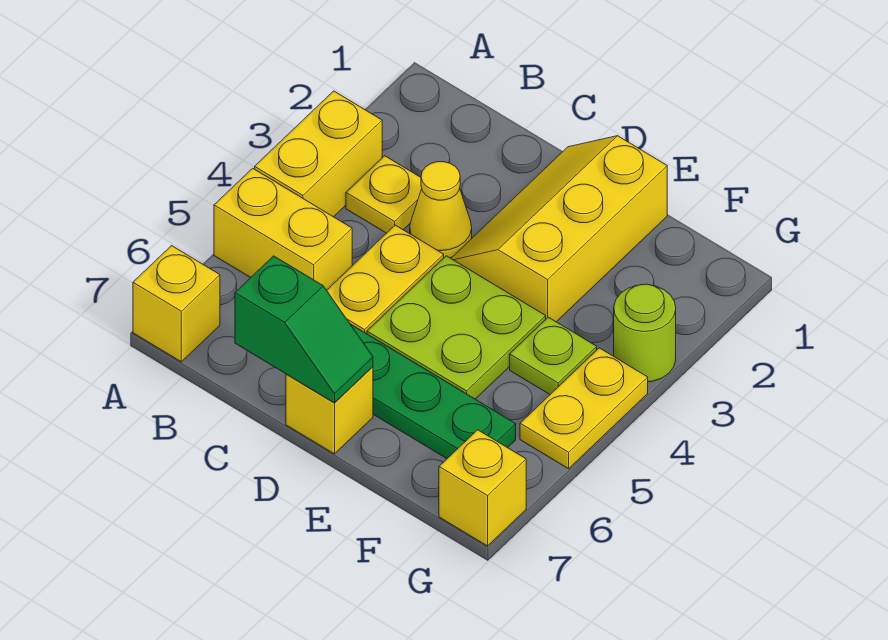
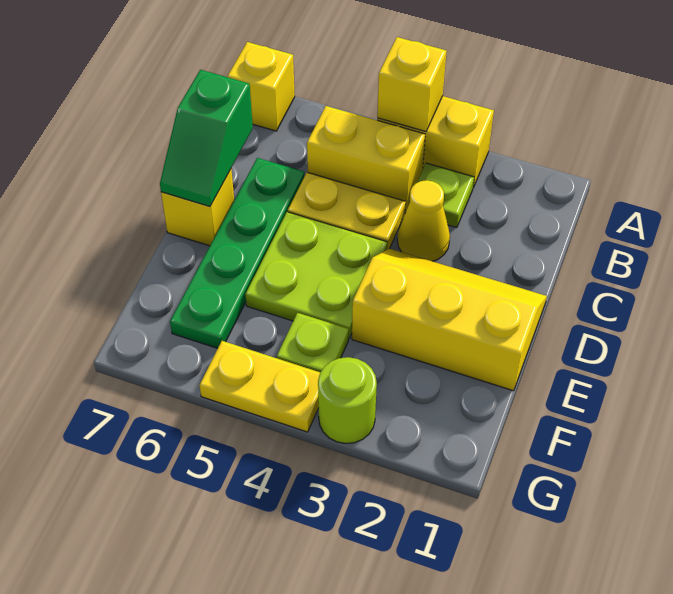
yellow brick A5:B5 level 1 -> yellow brick B4:B5 level 1
yellow plate B3 level 1 -> lime plate B3 level 1
yellow brick G7 level 1 -> yellow brick A4 level 2

